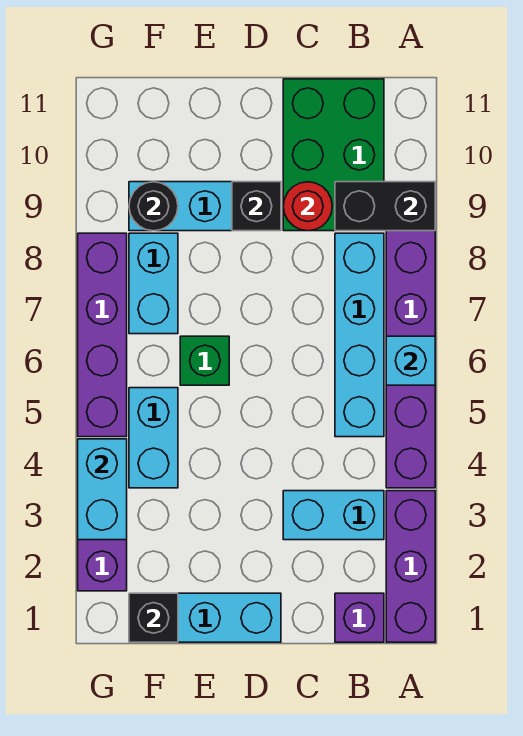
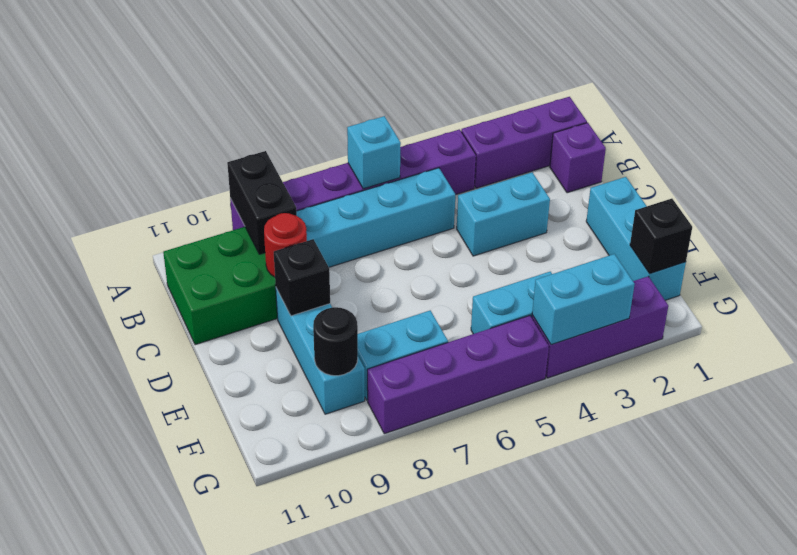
cyan brick B3:C3 level 1 -> cyan brick C3:C4 level 1
green brick E6 level 1 -> none

